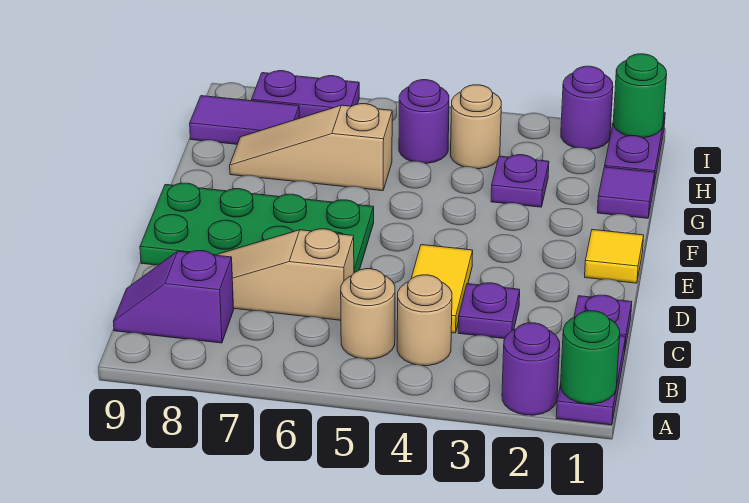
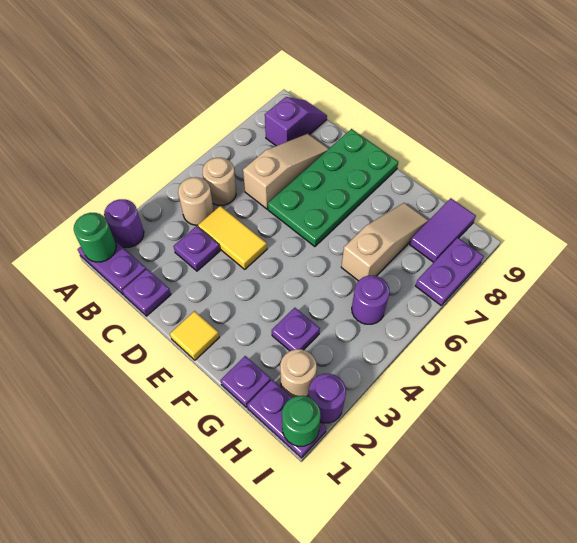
purple tile G1 level 1 -> purple plate G1 level 1
tan round brick H4 level 1 -> tan round brick H2 level 1

